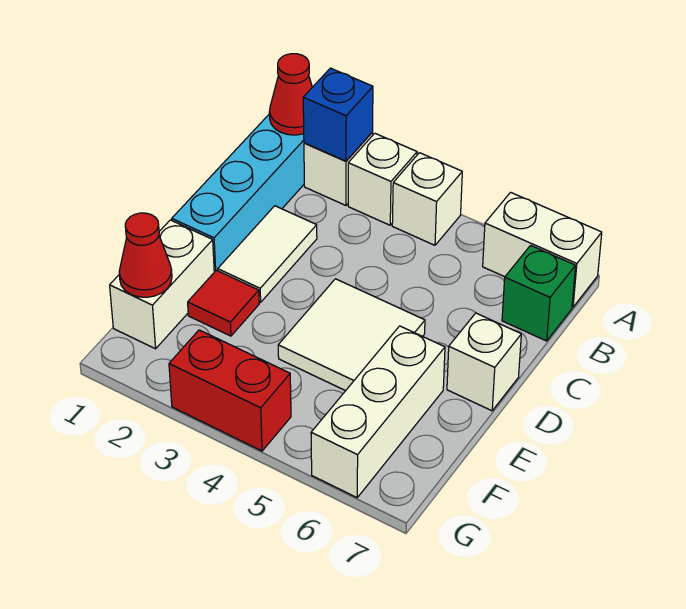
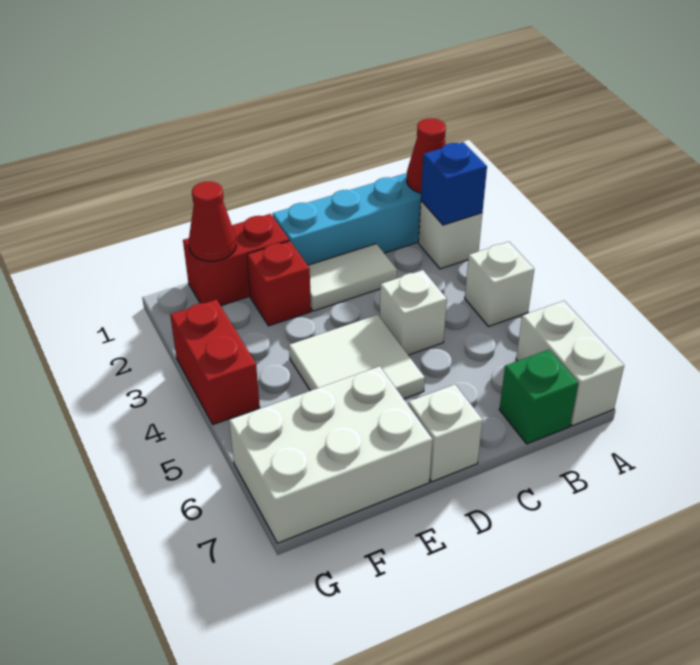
white brick A3 level 1 -> white brick C4 level 1
white brick E1:F1 level 1 -> red brick E1:F1 level 1
red tile E2 level 1 -> red brick E2 level 1
white brick E6:G6 level 1 -> white brick E6:G7 level 1

